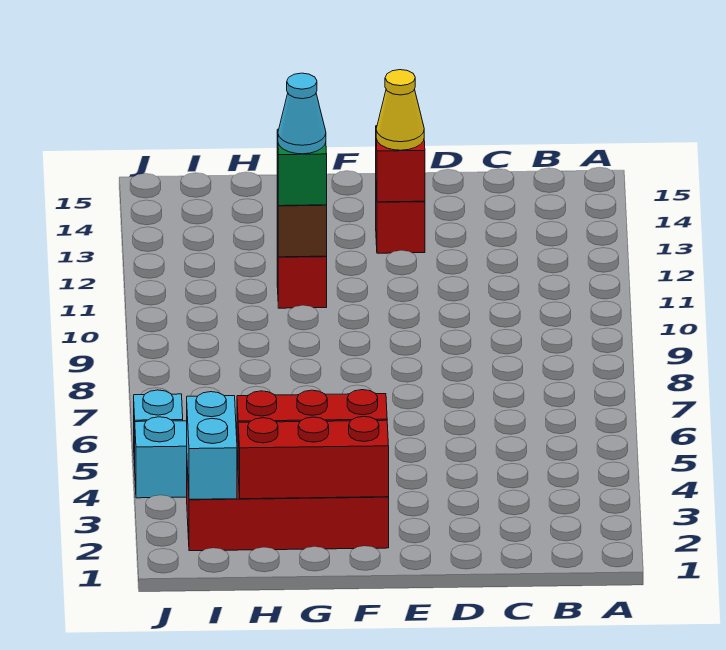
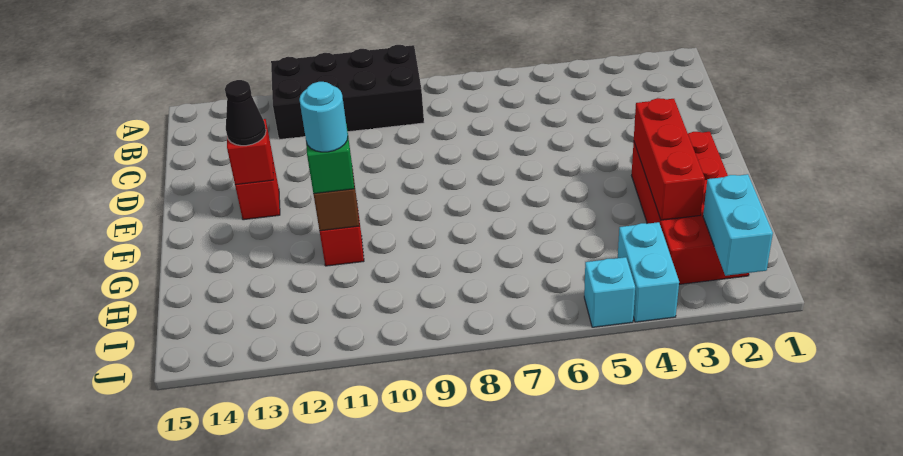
none -> black brick A9:B12 level 1
yellow cone E13 level 3 -> black cone E13 level 3
red brick F2:H2 level 2 -> none
cyan cone G11 level 4 -> cyan round brick G11 level 4
cyan brick I2:I3 level 2 -> cyan brick I2:J2 level 2

